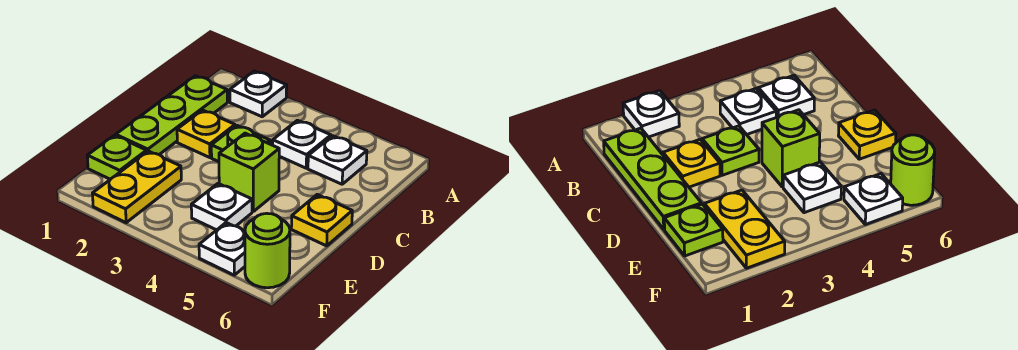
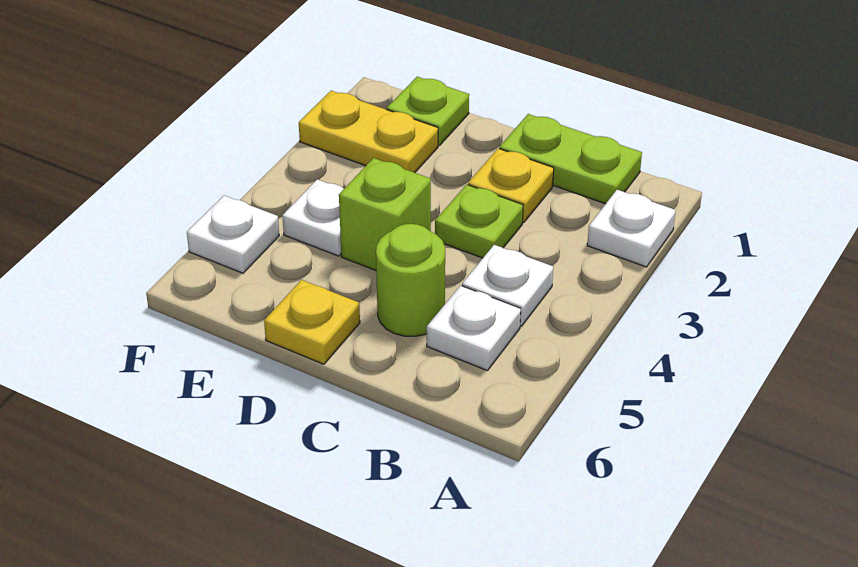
lime plate B1:D1 level 1 -> lime plate B1:C1 level 1
lime round brick F6 level 1 -> lime round brick C5 level 1

